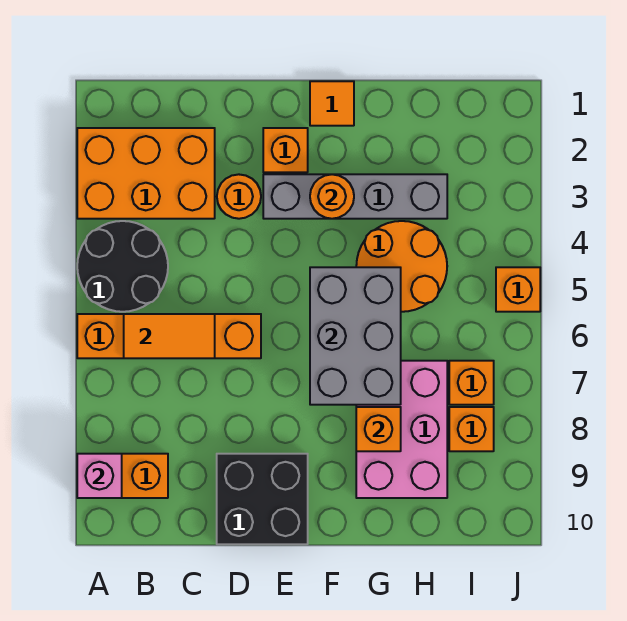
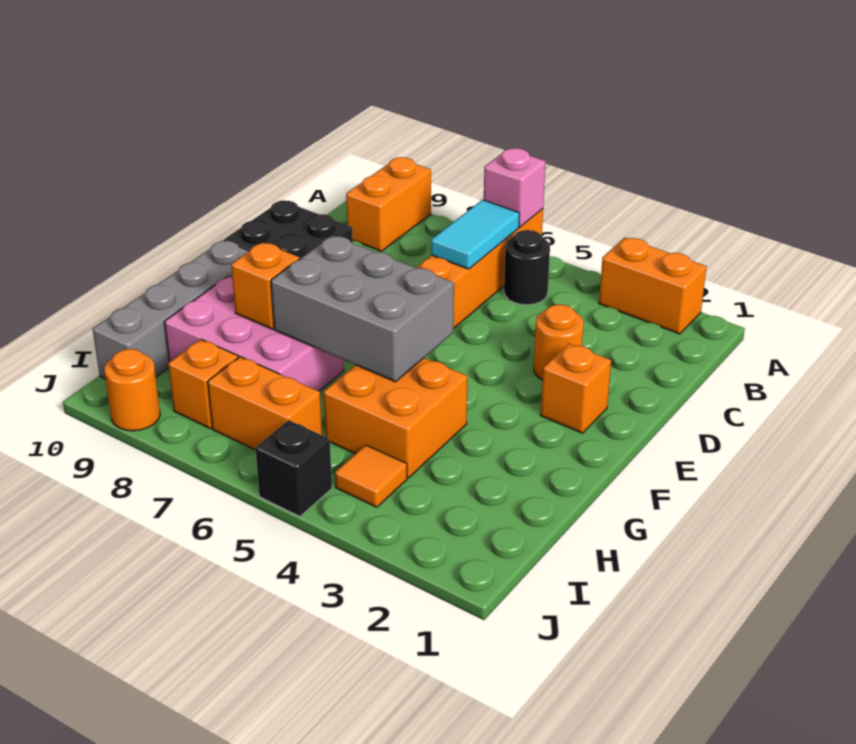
orange brick A2:C3 level 1 -> orange brick A2:A3 level 1
black round brick A4:B5 level 1 -> black round brick B5 level 1
pink brick A9 level 2 -> pink brick A6 level 2
orange tile B6:C6 level 2 -> cyan tile B6:C6 level 2
grey brick E3:H3 level 1 -> grey brick F10:I10 level 1
orange tile F1 level 1 -> orange tile I4 level 1
orange round brick F3 level 2 -> orange round brick J9 level 1
orange round brick G4:H5 level 1 -> orange brick G4:H5 level 1
orange brick I7 level 1 -> orange brick I6:I7 level 1
orange brick J5 level 1 -> black brick J5 level 1

